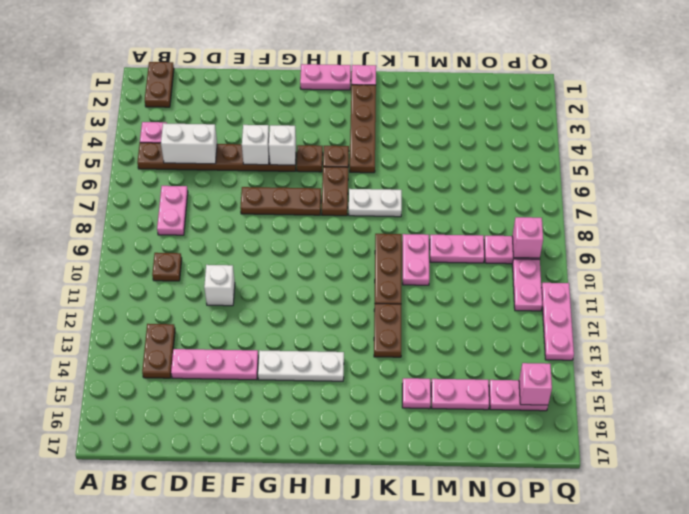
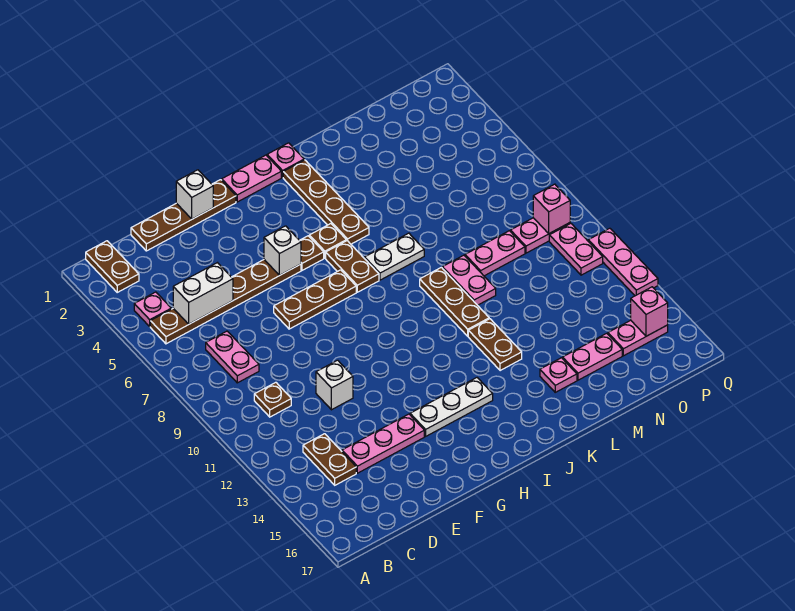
none -> brown plate D1:G1 level 1
white brick F5 level 2 -> white brick F1 level 2

